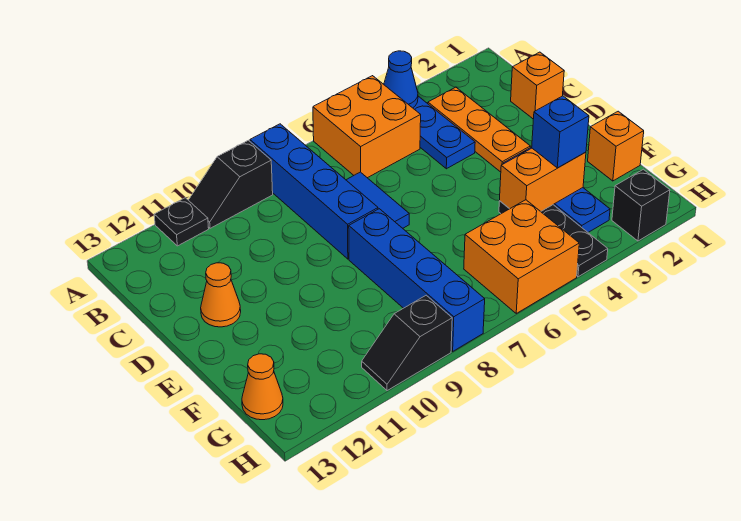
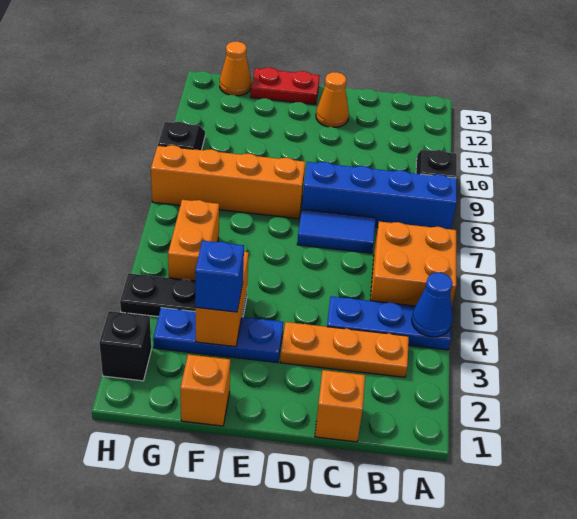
black plate A11 level 1 -> none
blue brick E8:H8 level 1 -> orange brick E8:H8 level 1
none -> red plate E13:F13 level 1
orange brick G5:H6 level 1 -> orange brick G5:G6 level 1

